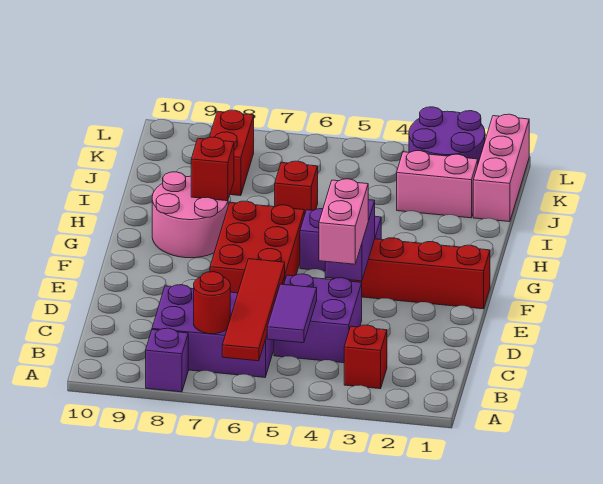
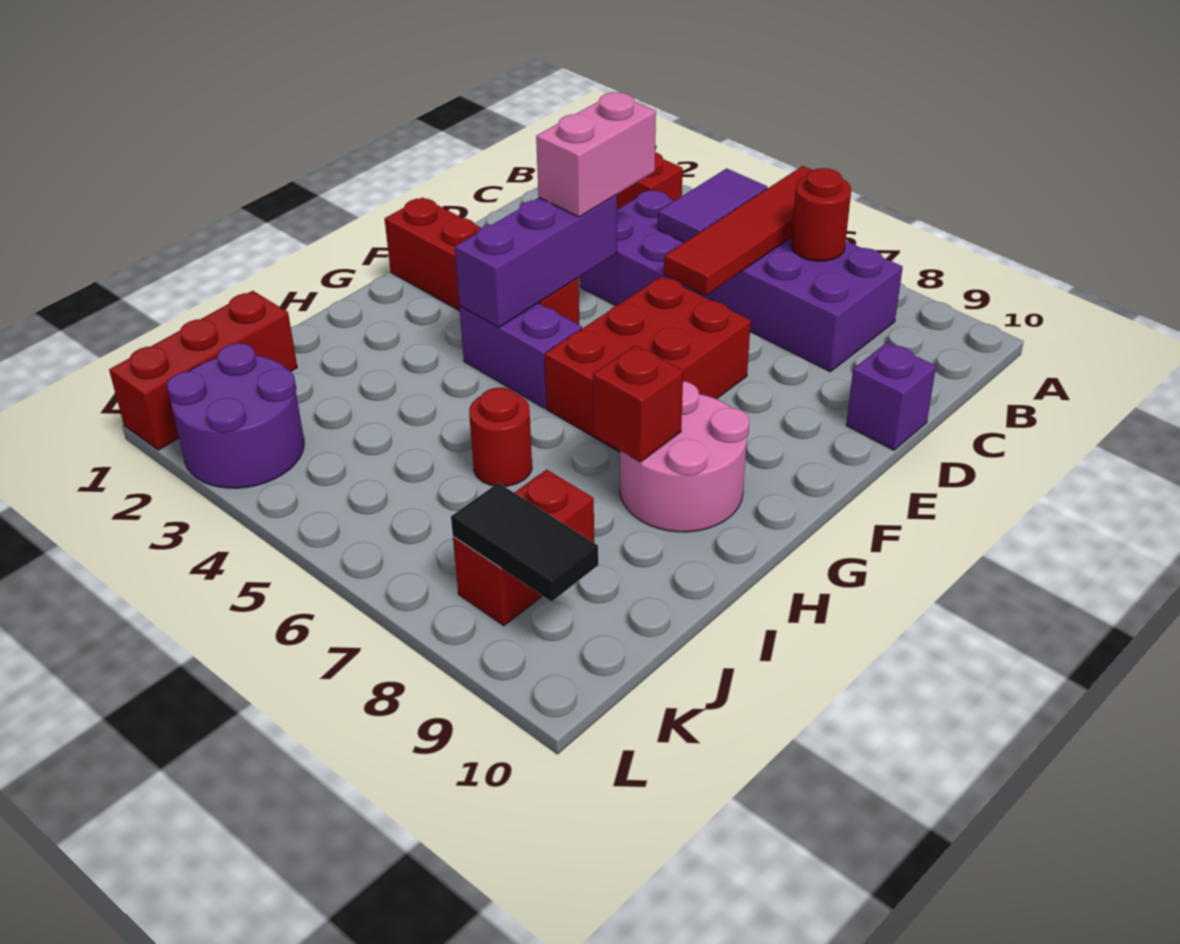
purple brick A8 level 1 -> purple brick D10 level 1
purple brick E4:F4 level 2 -> purple brick E4:G4 level 2
red brick I6 level 1 -> red round brick I6 level 1
pink brick J1:L1 level 1 -> red brick J1:L1 level 1
pink brick J2:J3 level 1 -> none
none -> black tile K8:K9 level 2

